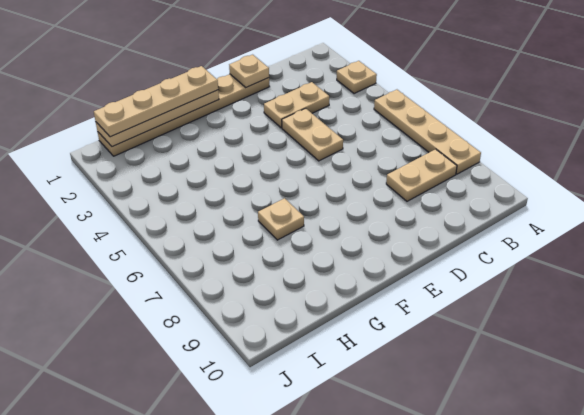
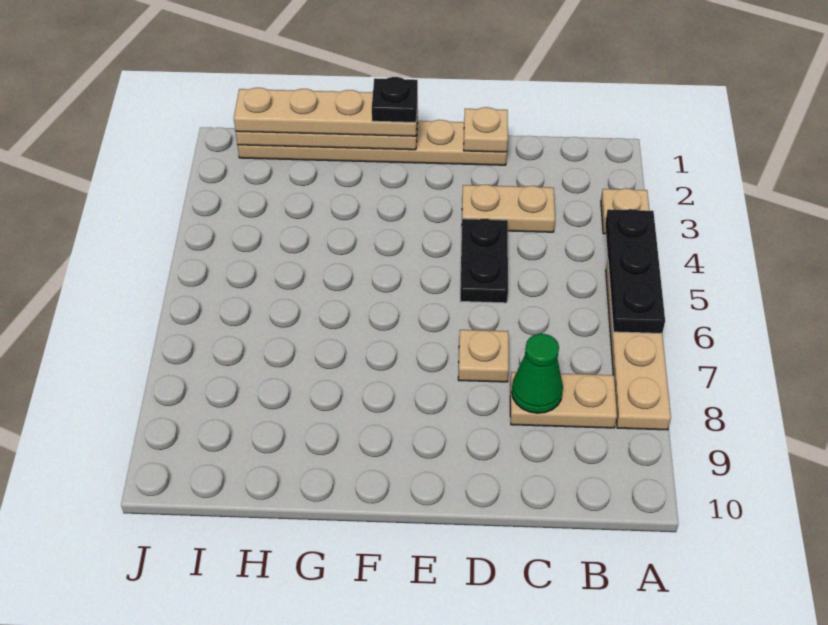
none -> black plate A4:A6 level 2
none -> green cone C8 level 2
tan plate D4:D5 level 1 -> black plate D4:D5 level 1
none -> black plate F1 level 4
tan plate G7 level 1 -> tan plate D7 level 1

